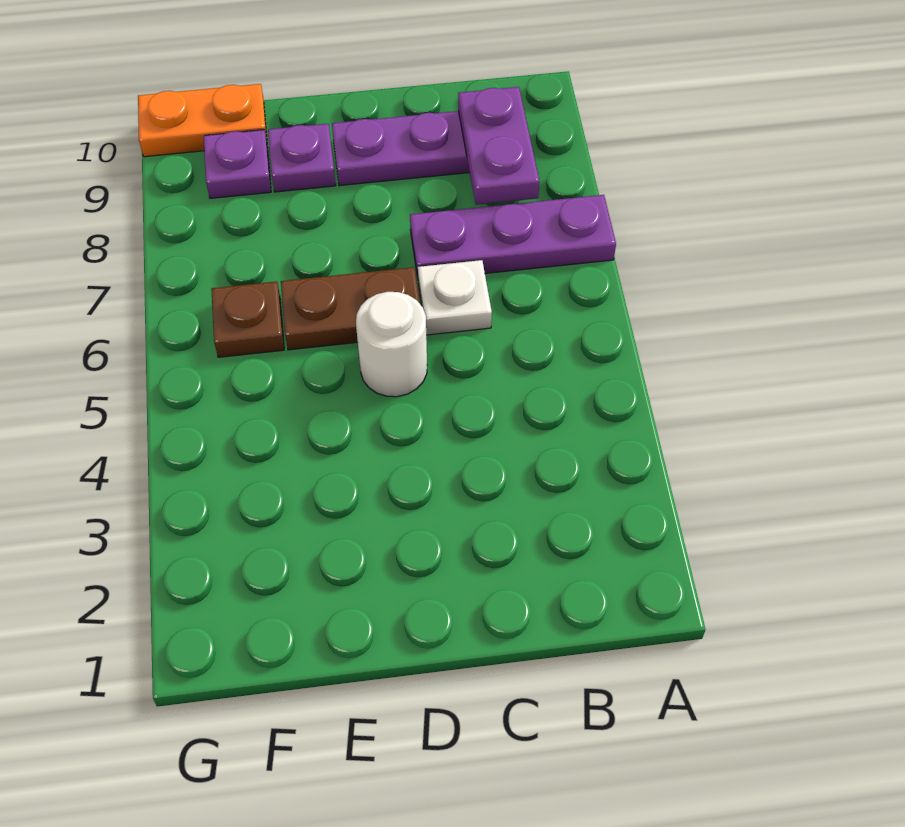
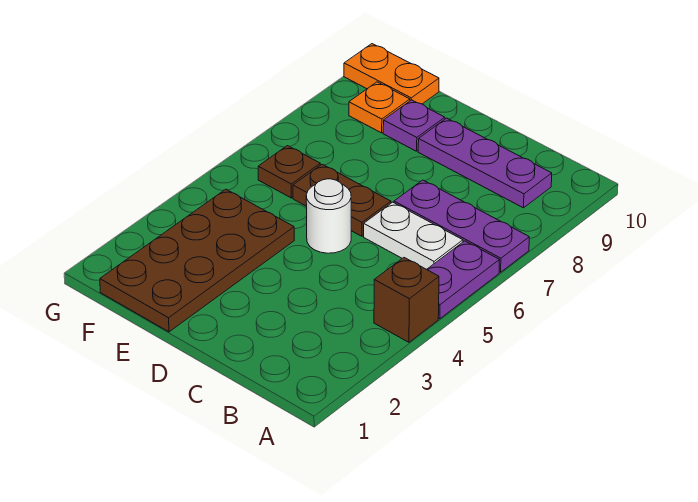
none -> brown brick A4 level 1
purple plate B8:B9 level 2 -> purple plate A5:A6 level 1
white plate C6 level 1 -> white plate B6:C6 level 1
none -> brown plate E1:F4 level 1
purple plate F9 level 1 -> orange plate F9 level 1

